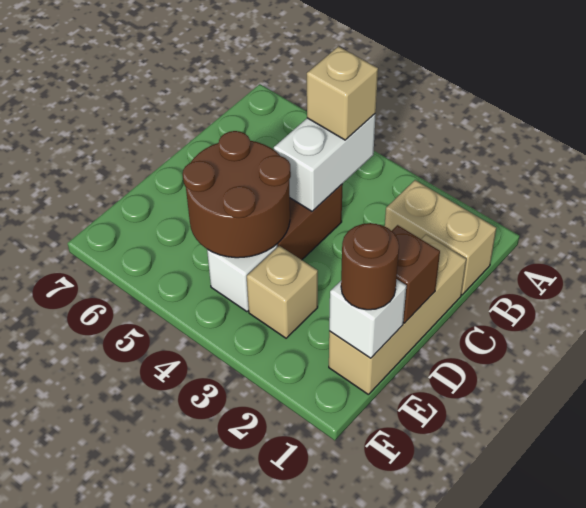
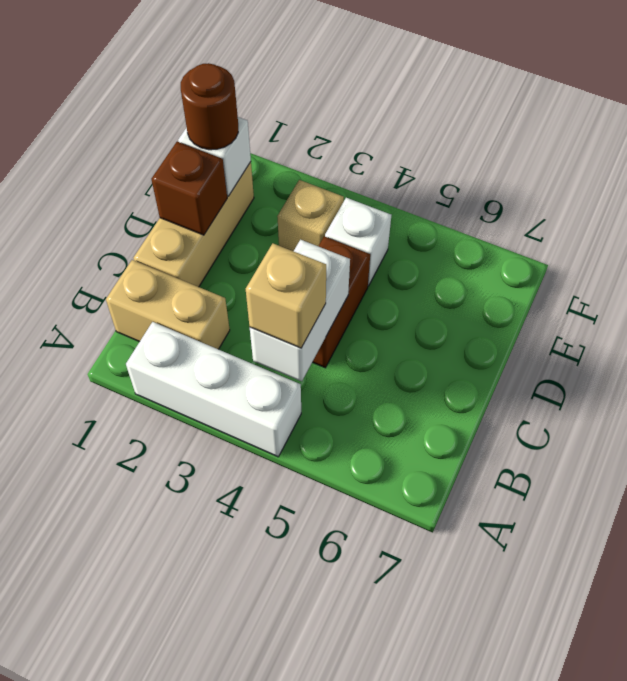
none -> white brick A2:A4 level 1
brown round brick D4:E5 level 2 -> none

